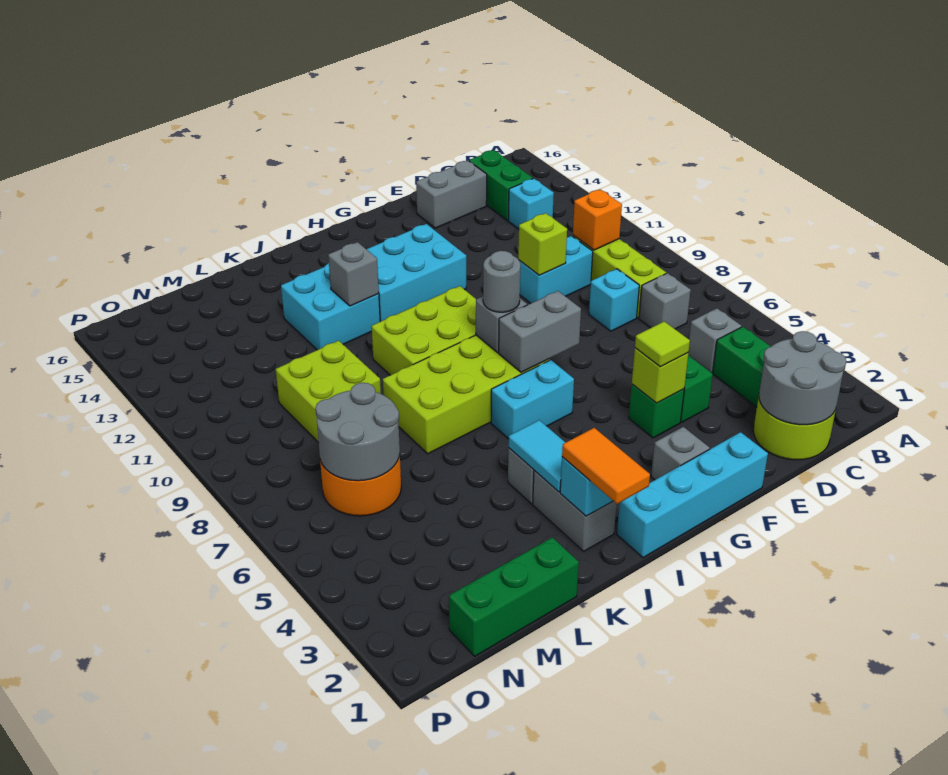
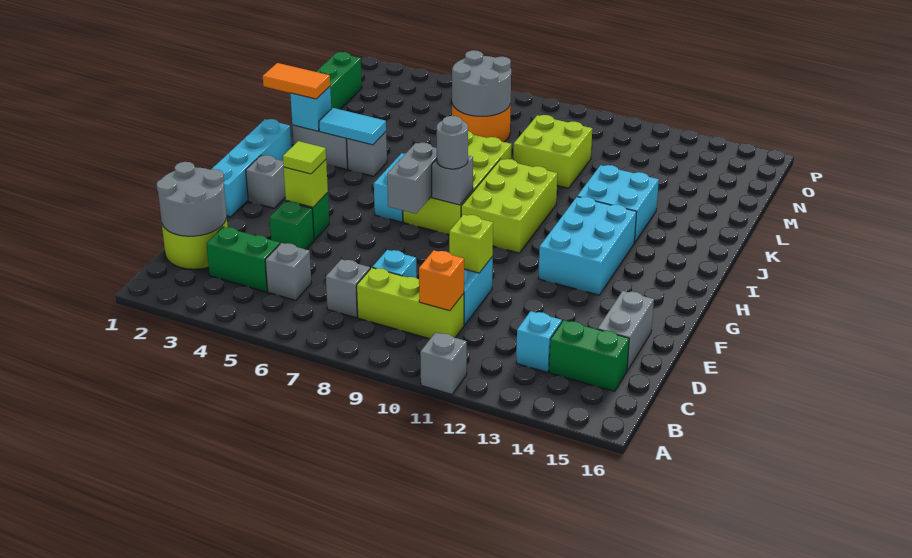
grey brick J12 level 2 -> grey brick A11 level 1

